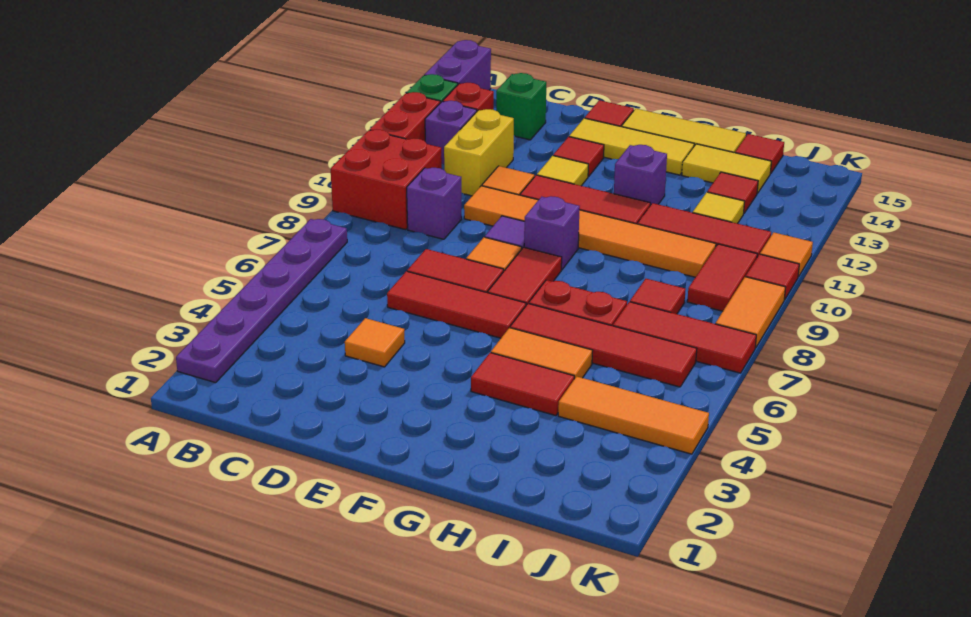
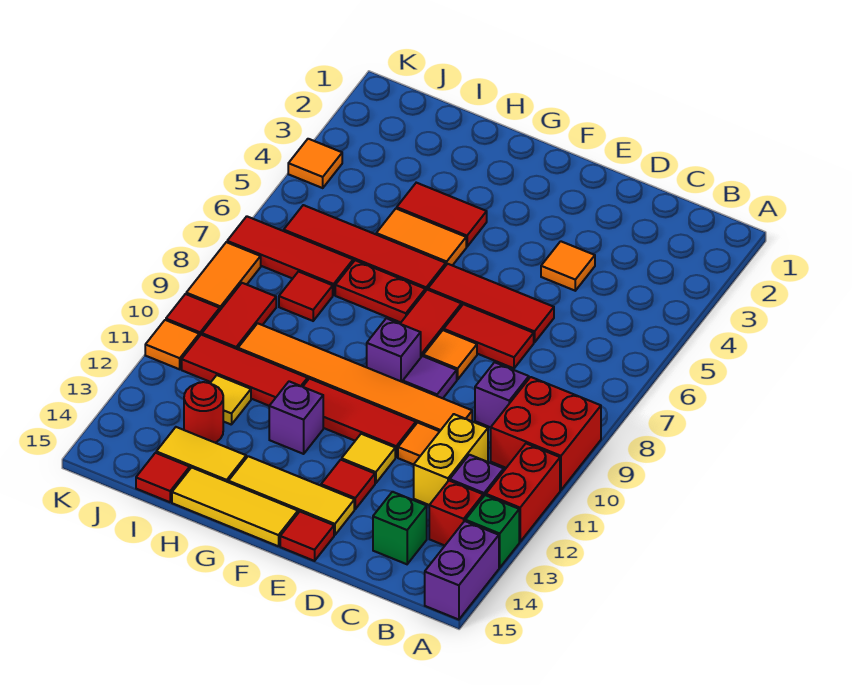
purple plate A2:A7 level 1 -> none
orange tile I4:K4 level 1 -> orange tile K4 level 1
red tile I13 level 1 -> red round brick I13 level 1

